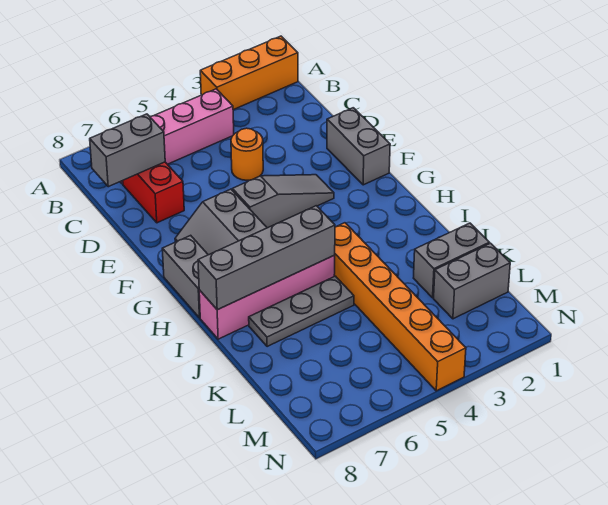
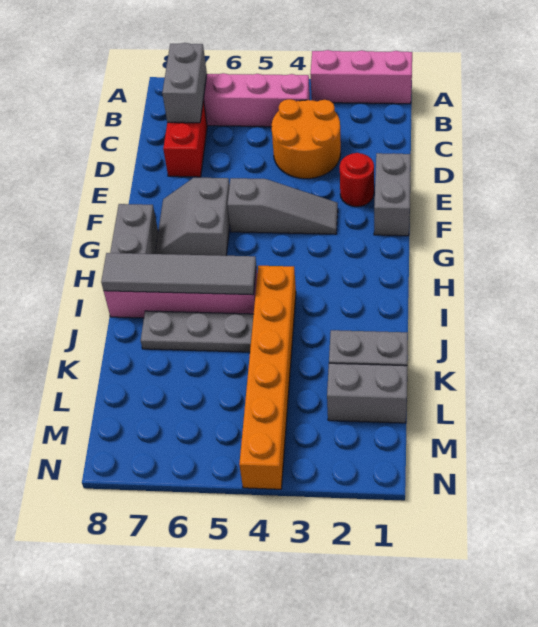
orange brick A1:A3 level 1 -> pink brick A1:A3 level 1
grey brick C7:C8 level 2 -> grey brick B7:C7 level 2
orange round brick D4 level 1 -> orange round brick C3:D4 level 1
none -> red round brick E2 level 1
grey brick I5:I8 level 2 -> grey tile I5:I8 level 2

